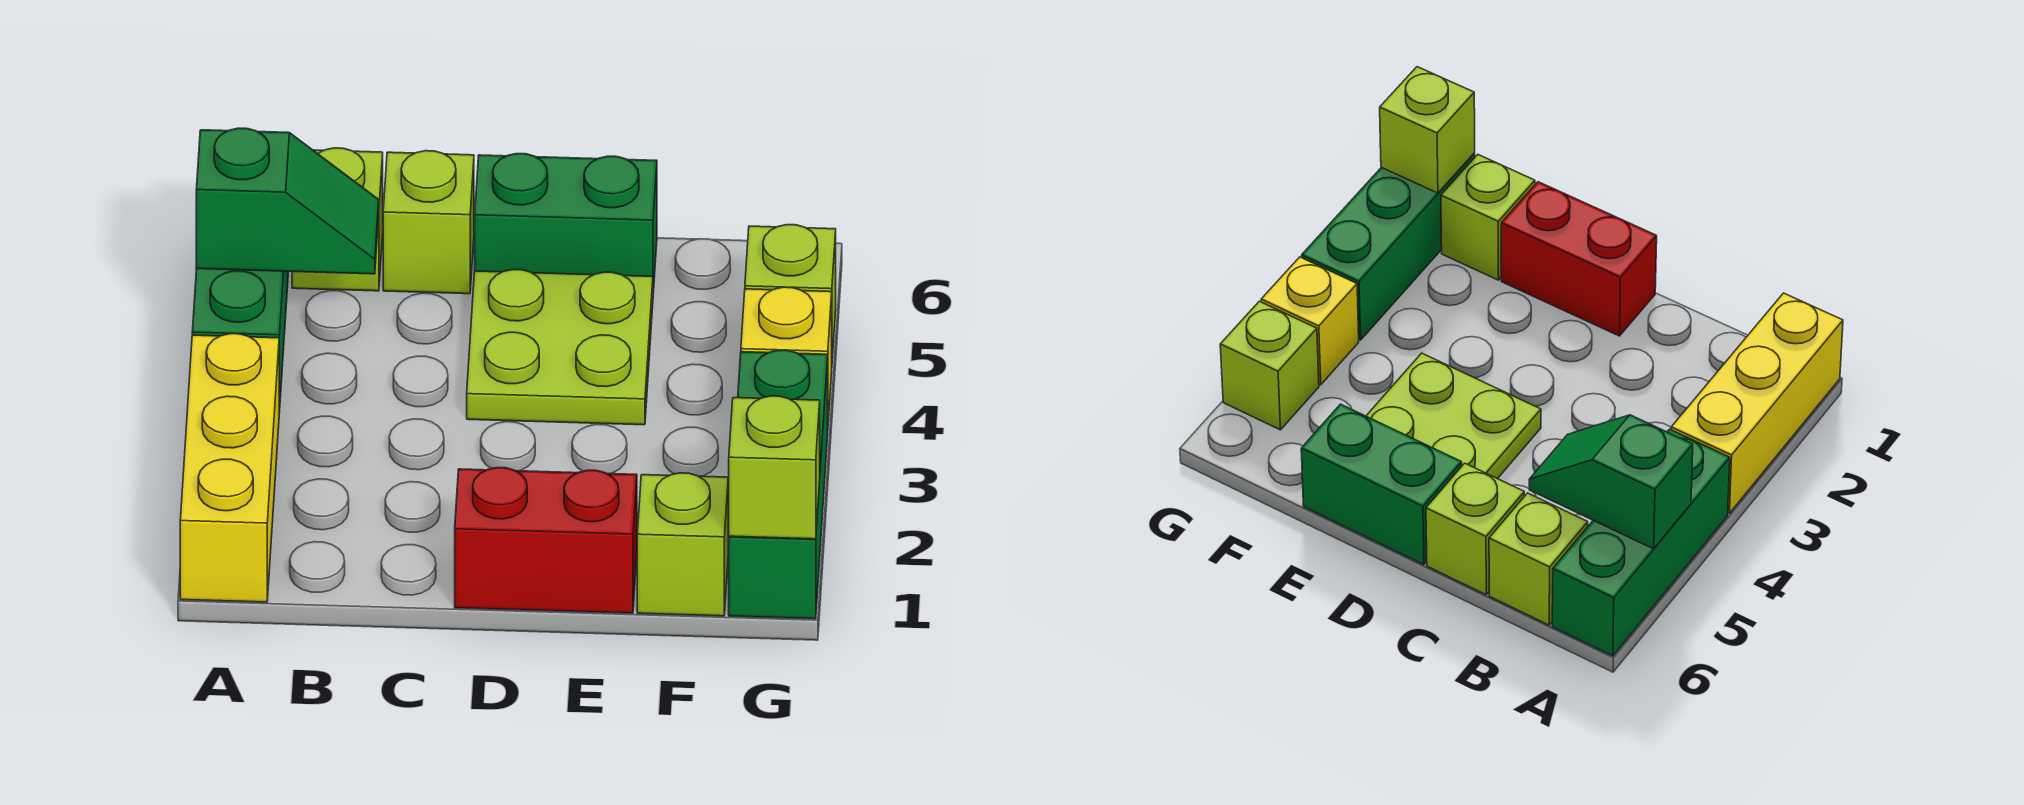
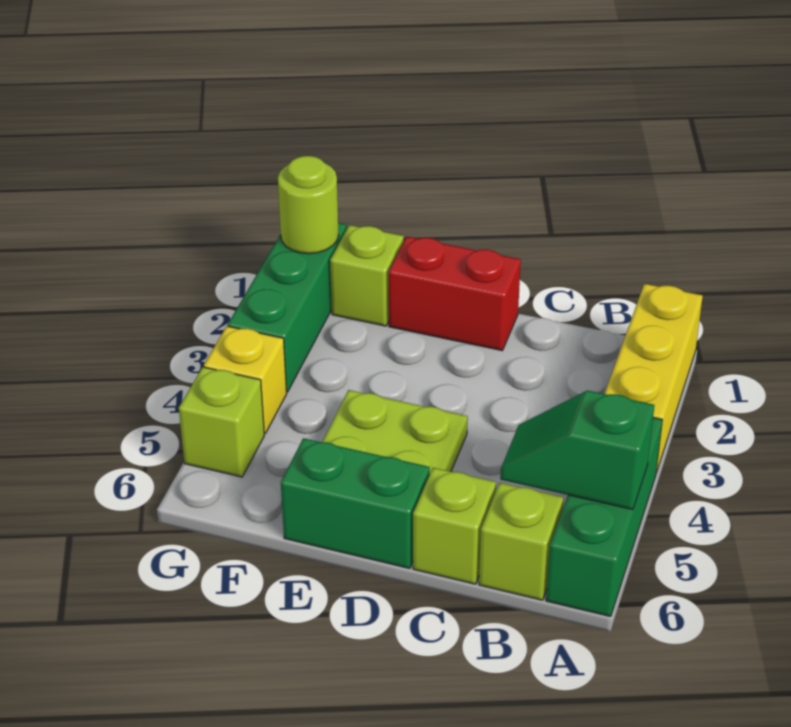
lime brick G1 level 2 -> lime round brick G1 level 2

